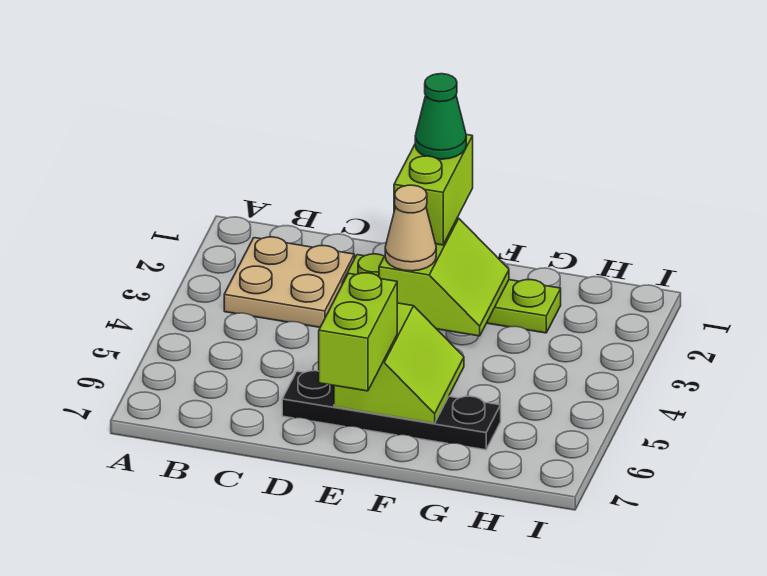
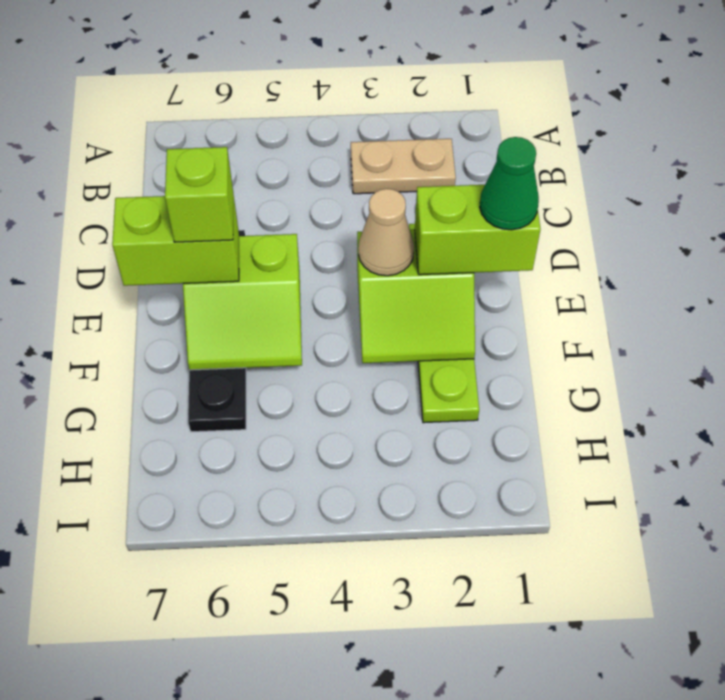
tan plate B2:C3 level 1 -> tan plate B2:B3 level 1
none -> lime brick E6 level 4

